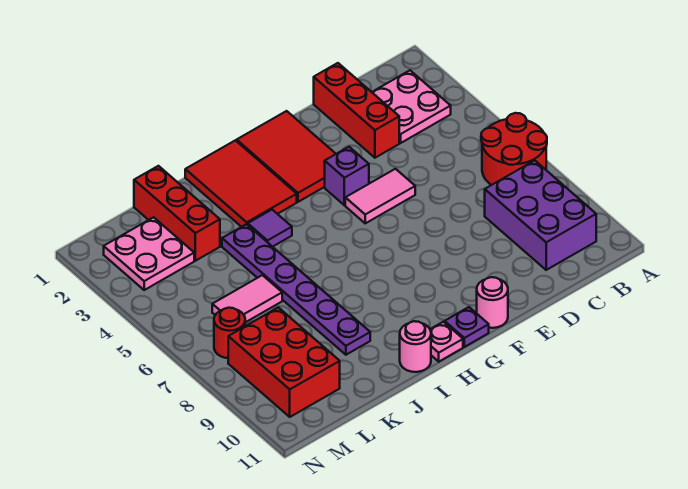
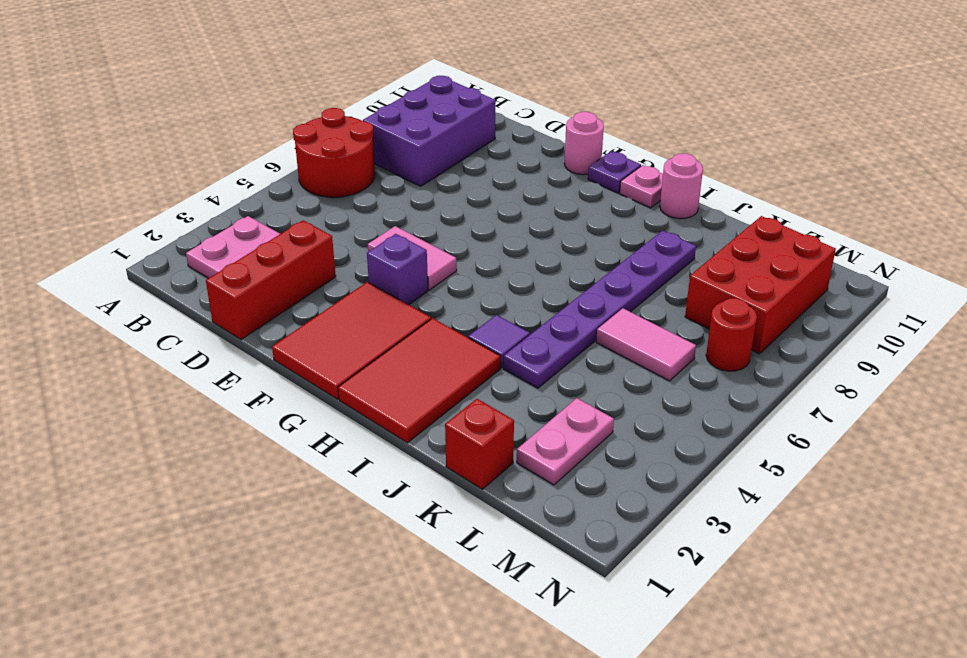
red brick K1:K3 level 1 -> red brick K1 level 1
pink plate L2:M3 level 1 -> pink plate L2:L3 level 1

